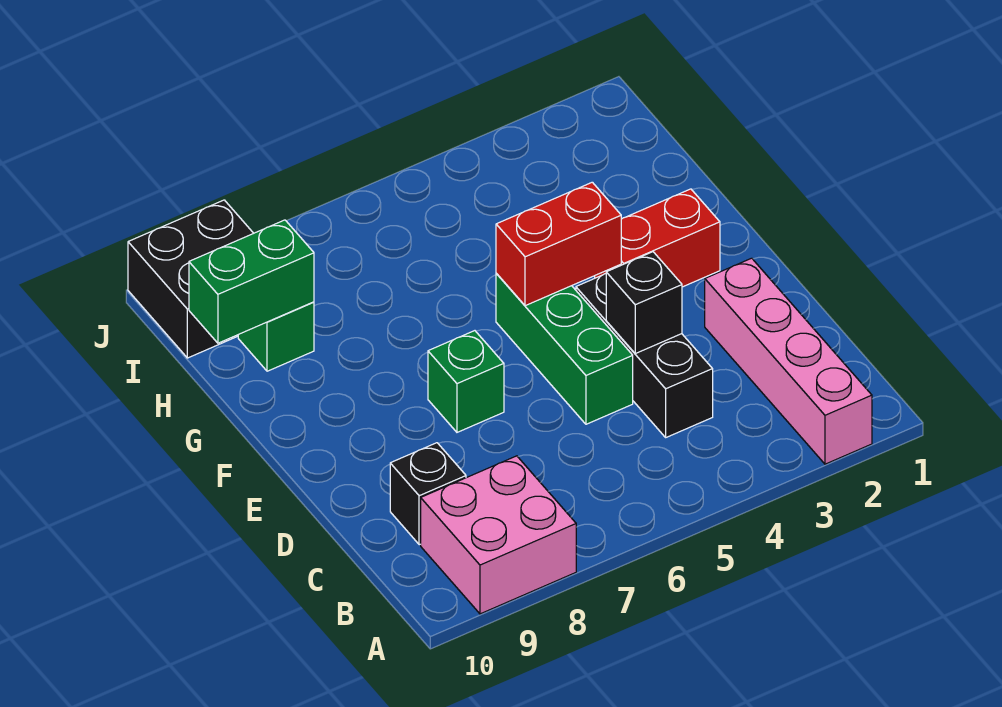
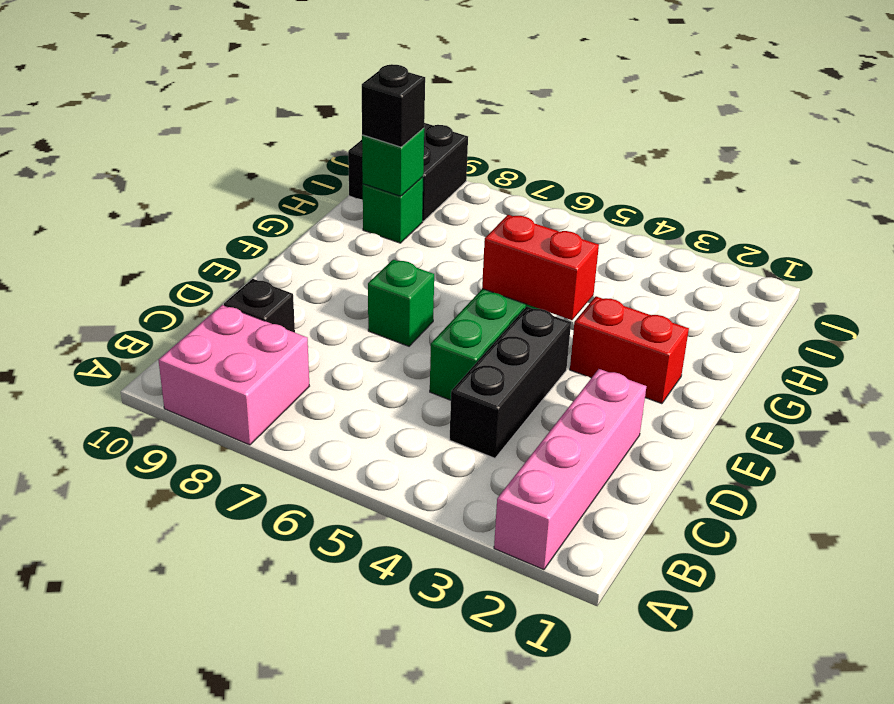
black brick D4 level 2 -> black brick H9 level 3
green brick H9:H10 level 2 -> green brick H9 level 2

